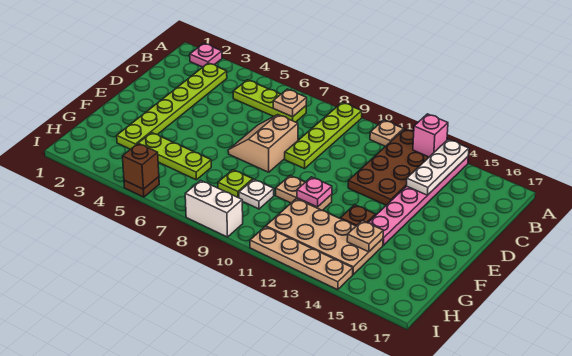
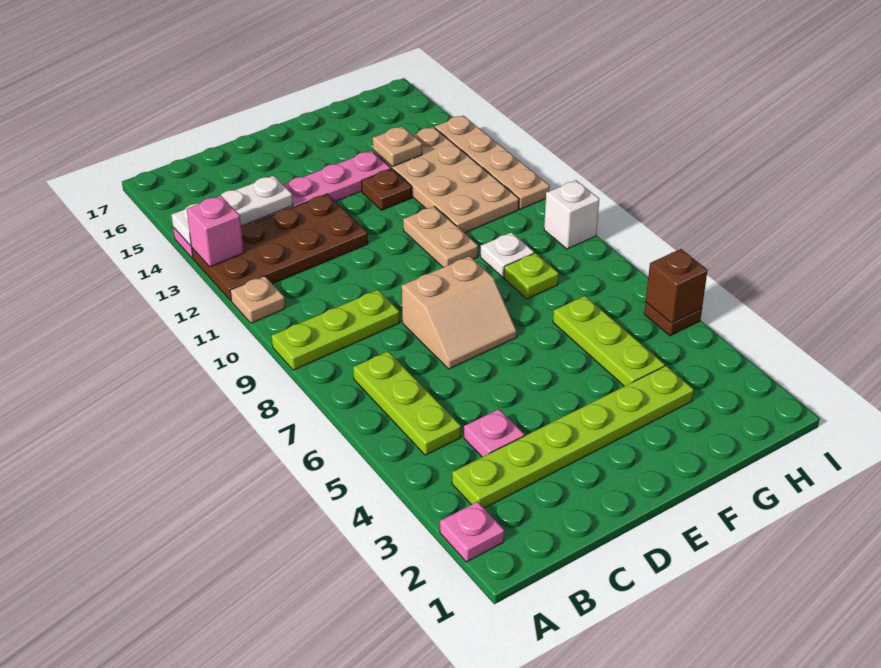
lime plate A9:D9 level 1 -> lime plate A9:C9 level 1
tan plate B7 level 2 -> none
pink plate F11 level 2 -> pink plate C4 level 1
white brick I8:I9 level 1 -> white brick I9 level 1

